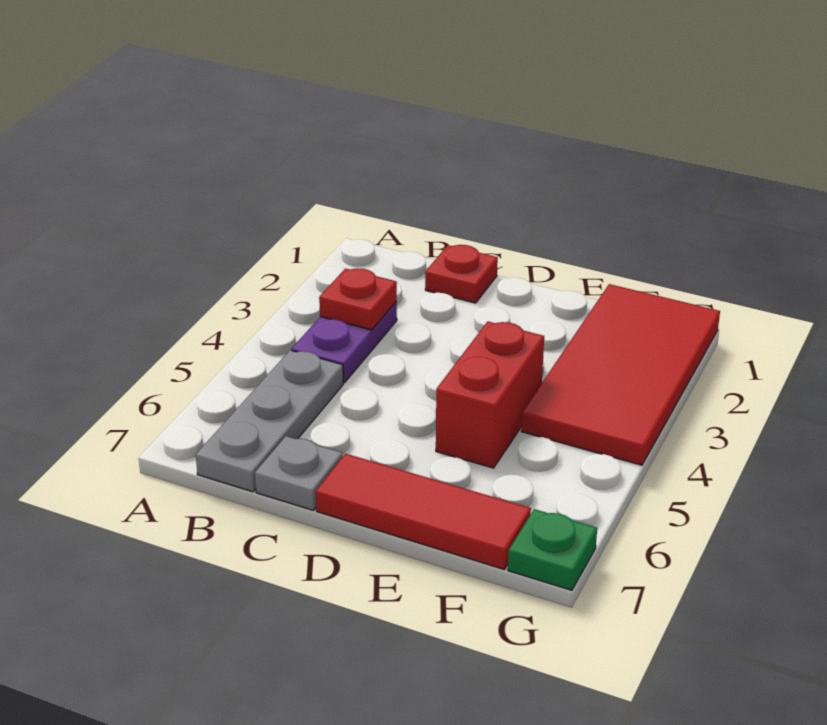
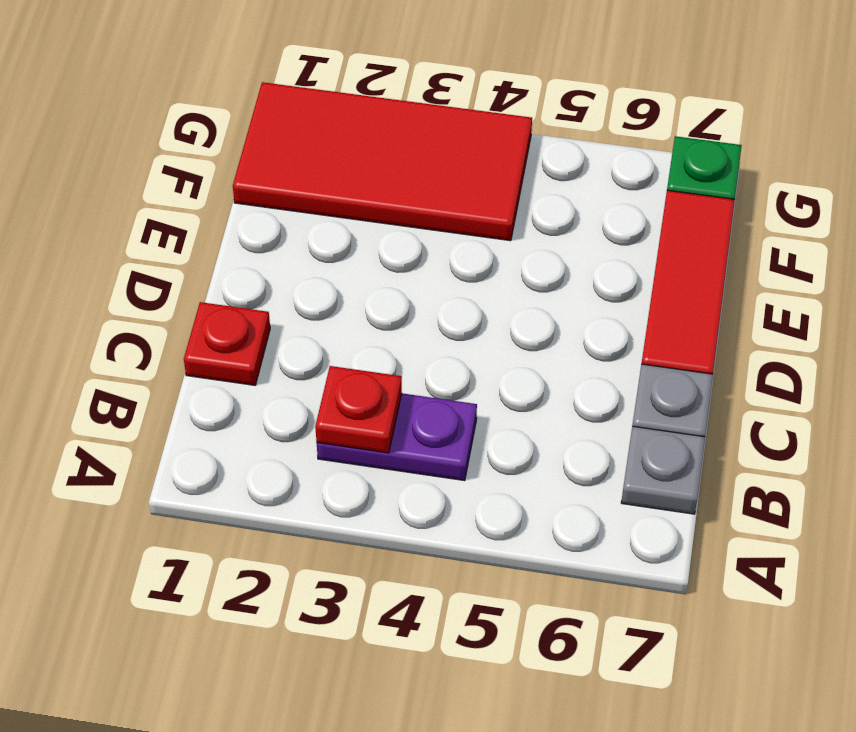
grey plate B5:B7 level 1 -> grey plate B7 level 1
red brick E4:E5 level 1 -> none

